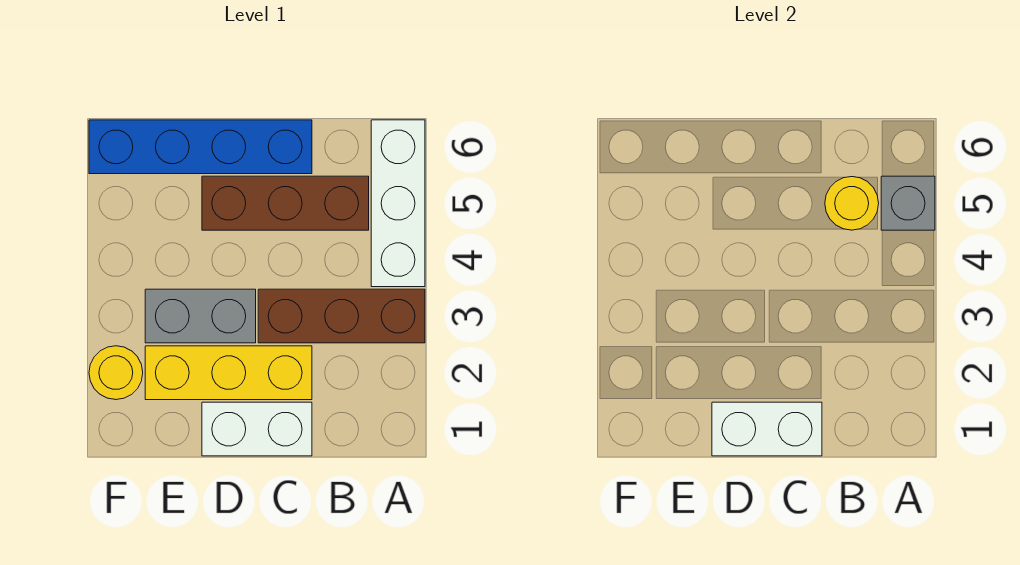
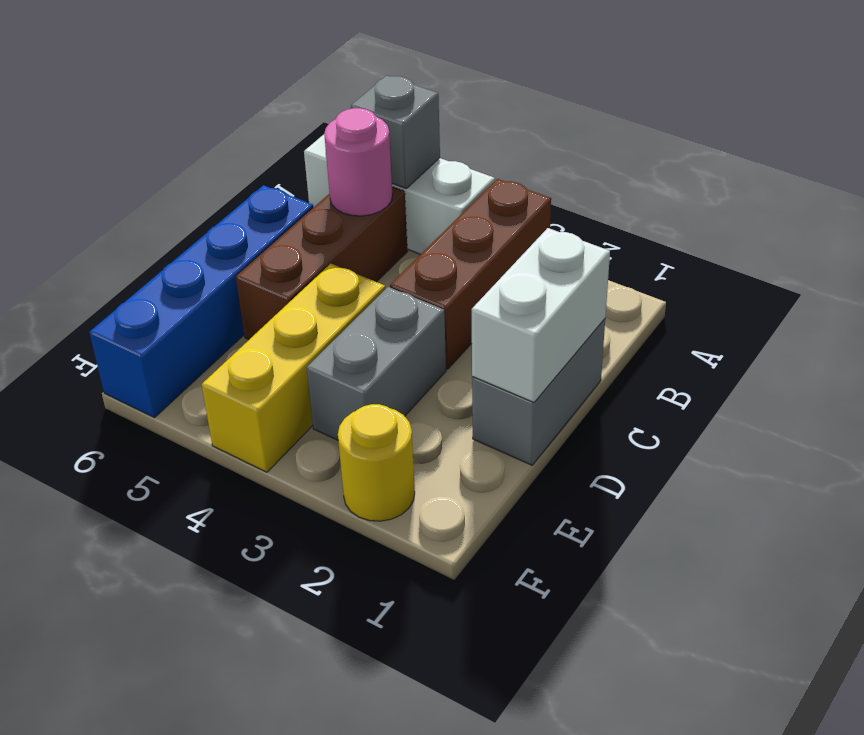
yellow round brick B5 level 2 -> pink round brick B5 level 2
white brick C1:D1 level 1 -> grey brick C1:D1 level 1
yellow brick C2:E2 level 1 -> yellow brick D4:F4 level 1

